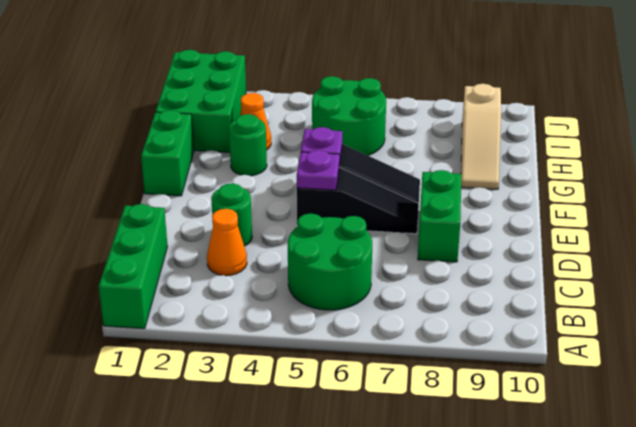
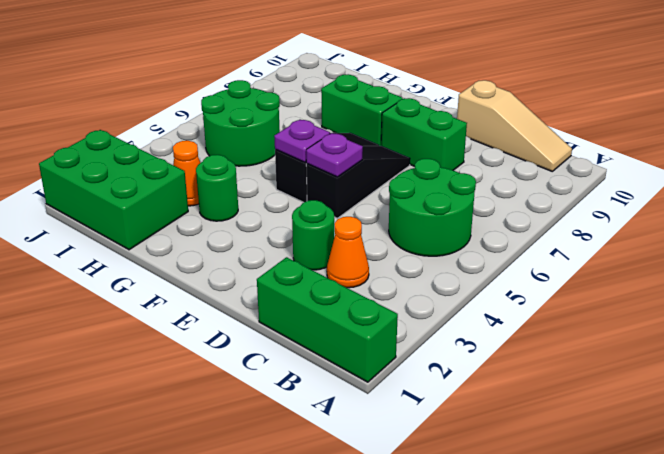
green brick F1:G1 level 1 -> green brick F8:G8 level 1
tan slope G9:I9 level 1 top I -> tan slope B10:D10 level 1 top D

